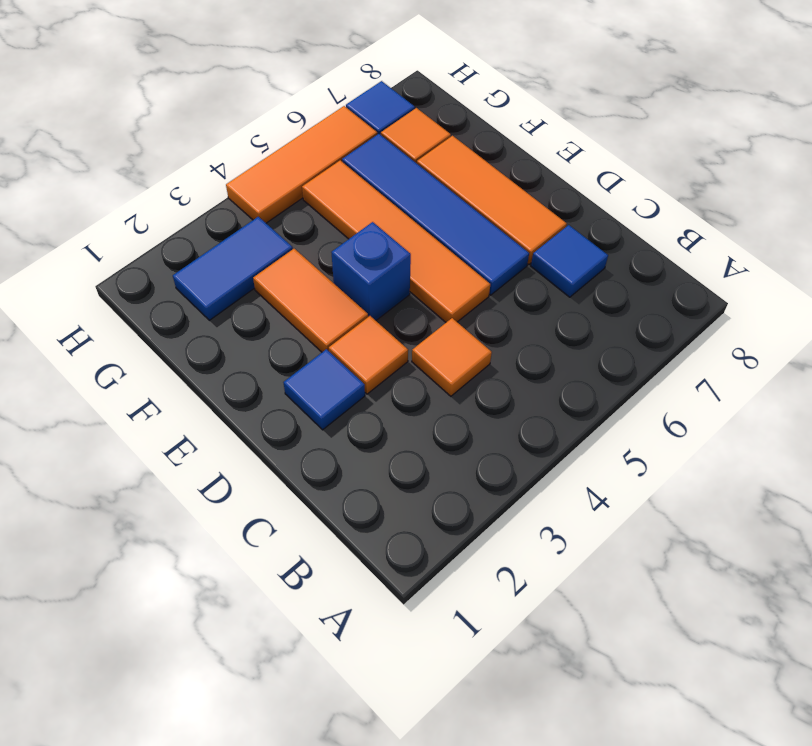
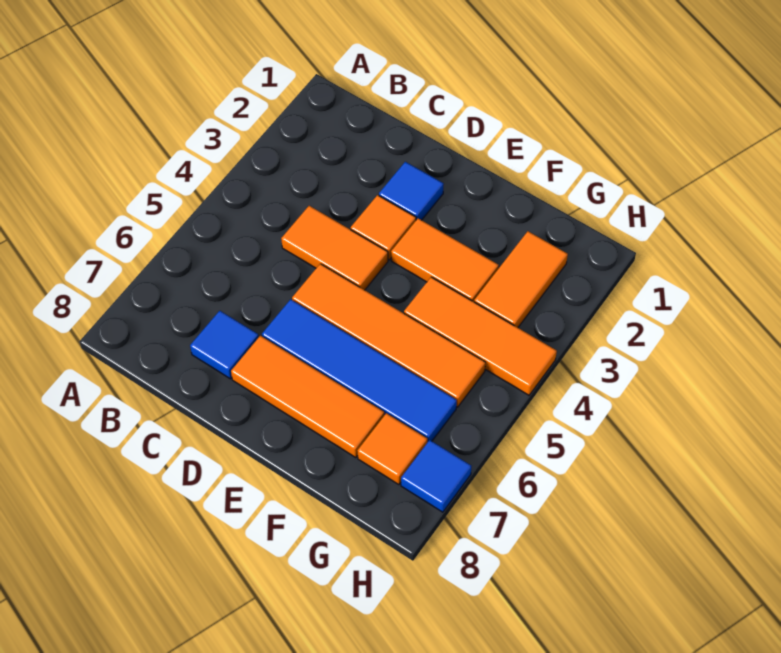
orange tile C4 level 1 -> orange tile C4:D4 level 1
blue brick E4 level 1 -> none
blue tile G2:G3 level 1 -> orange tile G2:G3 level 1
orange tile H4:H6 level 1 -> orange tile F4:H4 level 1

